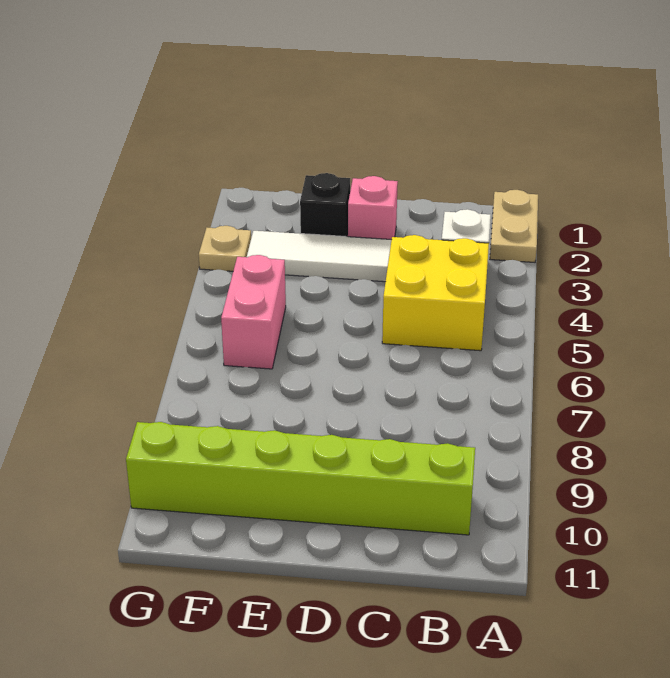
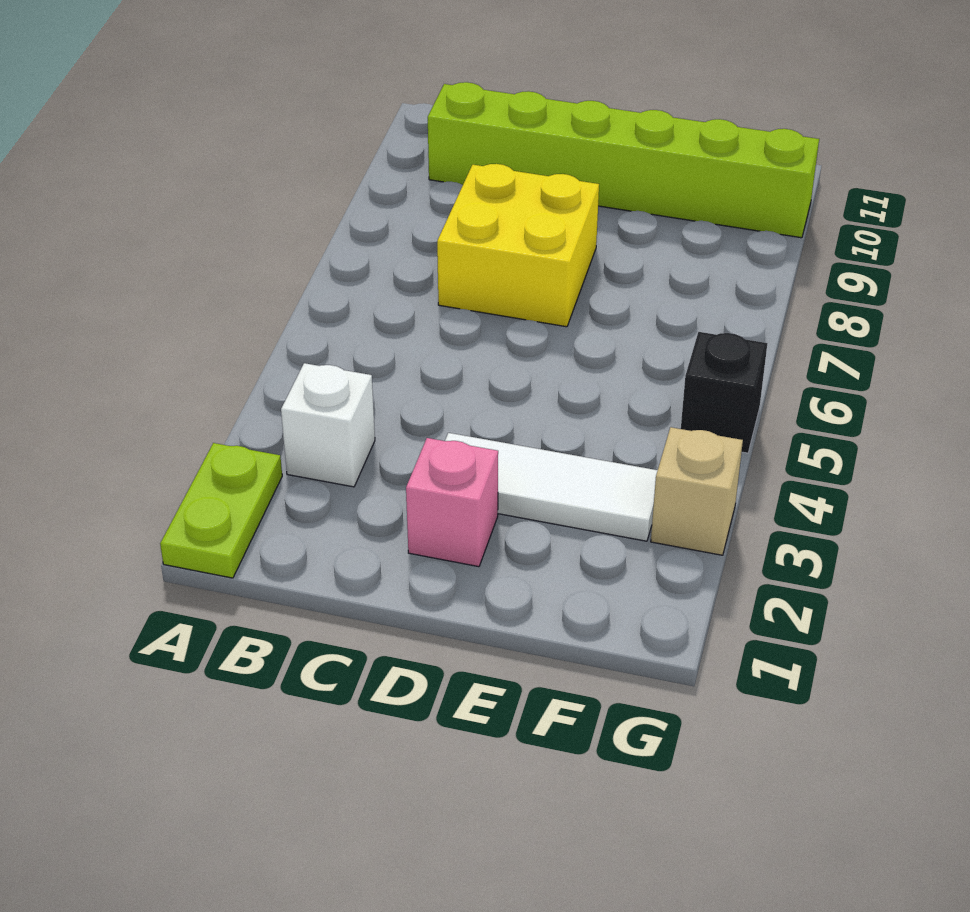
tan plate A1:A2 level 1 -> lime plate A1:A2 level 1
yellow brick B4:C5 level 1 -> yellow brick C7:D8 level 1
black brick E2 level 1 -> black brick G5 level 1
pink brick F5:F6 level 1 -> none
tan plate G3 level 1 -> tan brick G3 level 1

